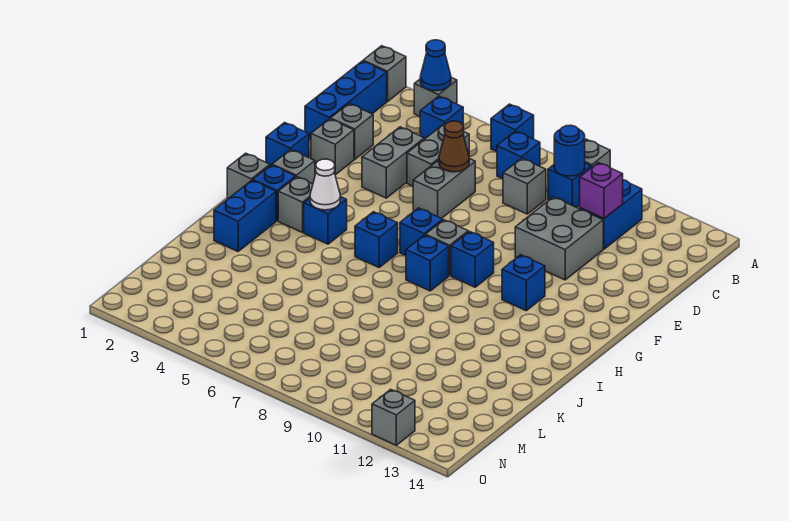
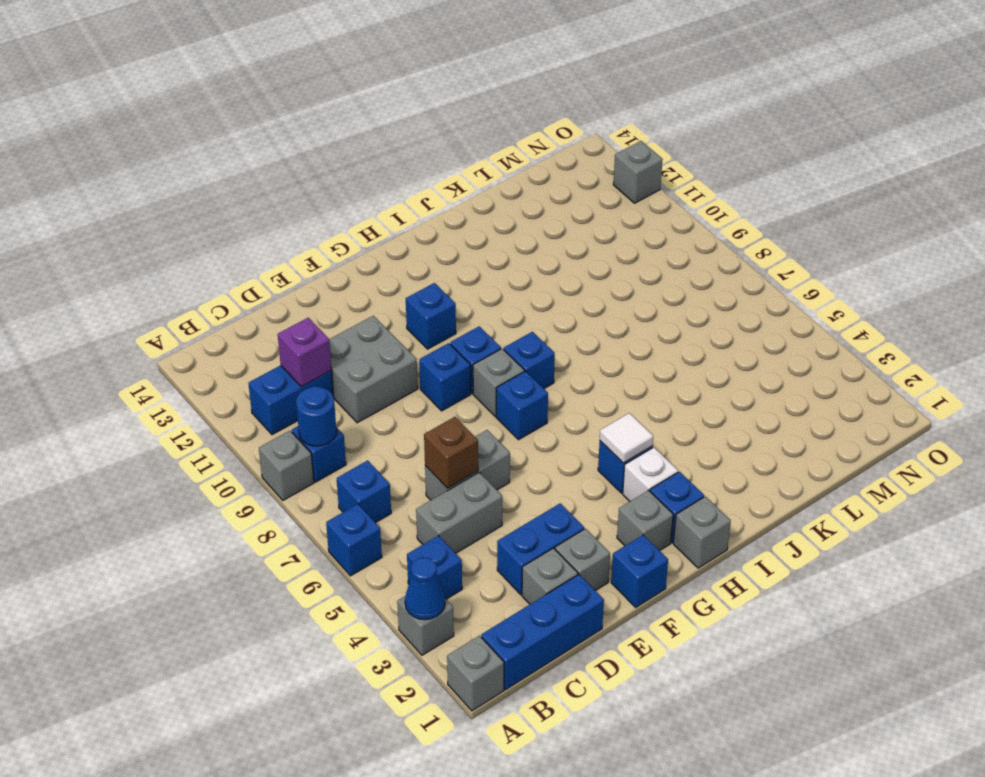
grey brick C8 level 1 -> none
grey brick D4:E4 level 1 -> none
brown cone D6 level 2 -> brown brick D6 level 2
grey brick H3 level 1 -> white brick H3 level 1
white cone H4 level 2 -> white tile H4 level 2
blue brick H6 level 1 -> blue brick F9 level 1
blue brick I2:J2 level 1 -> blue brick D3:E3 level 1

